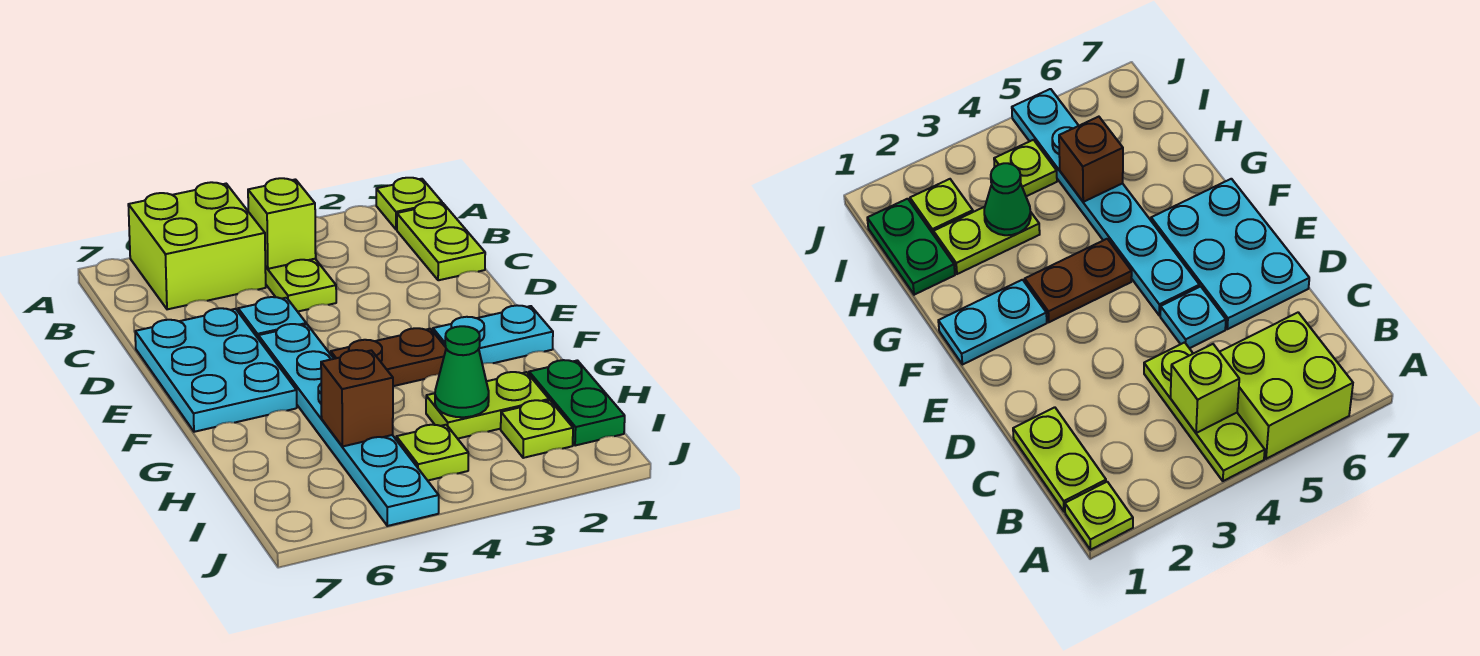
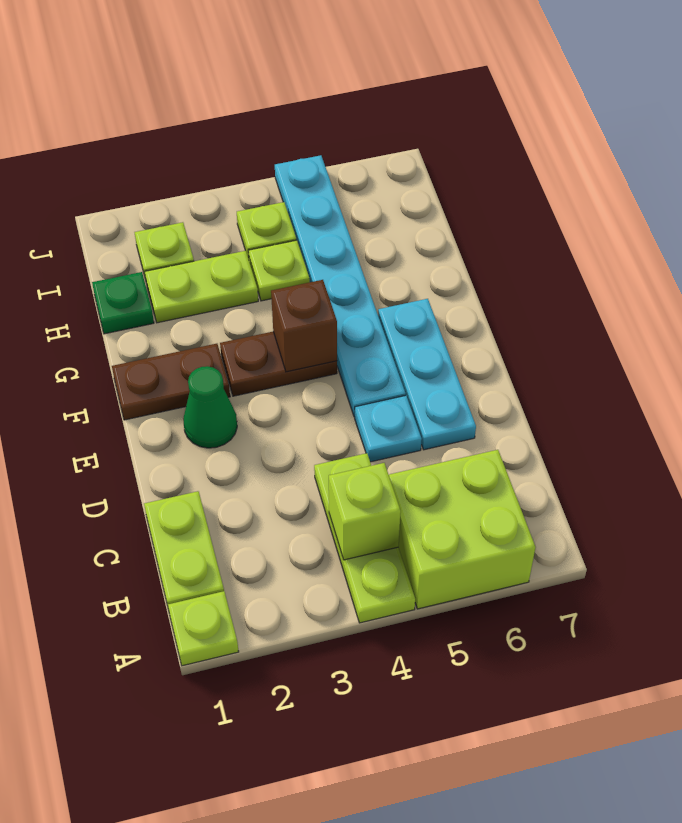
cyan plate D6:F7 level 1 -> cyan plate D6:F6 level 1
cyan plate F1:F2 level 1 -> brown plate F1:F2 level 1
green plate H1:I1 level 1 -> green plate H1 level 1
green cone H3 level 2 -> green cone E2 level 1
none -> lime plate H4 level 1
brown brick H5 level 2 -> brown brick F4 level 2

